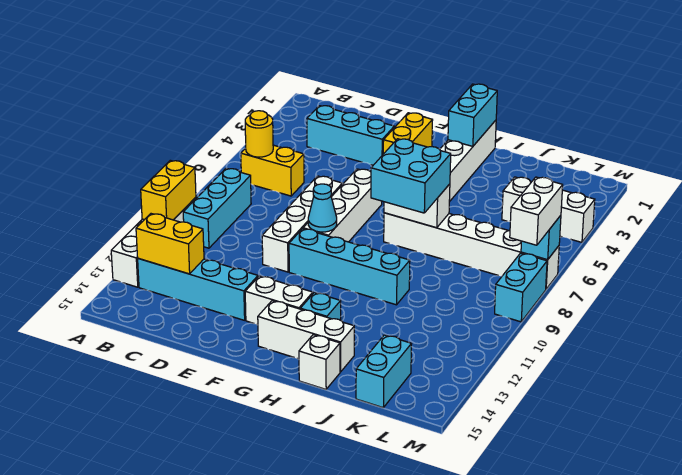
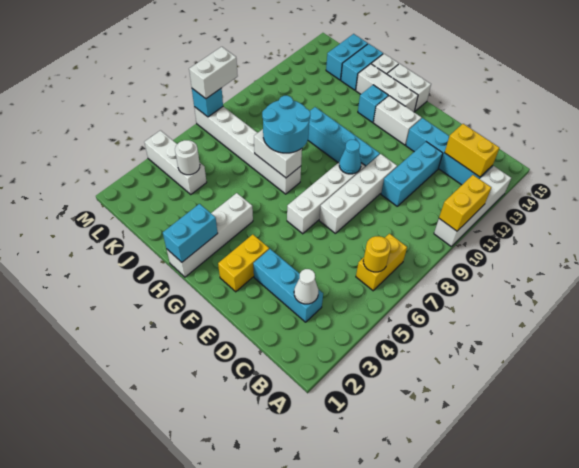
yellow brick B6:C6 level 1 -> yellow brick B6:B7 level 1
cyan brick B8:B10 level 1 -> cyan brick D10:D12 level 1
none -> white cone C3 level 2
none -> white brick G15:H15 level 1
cyan brick H7:I8 level 3 -> cyan round brick H7:I8 level 3
none -> white round brick K4 level 2
cyan brick M8:M9 level 1 -> cyan brick J14:J15 level 1

